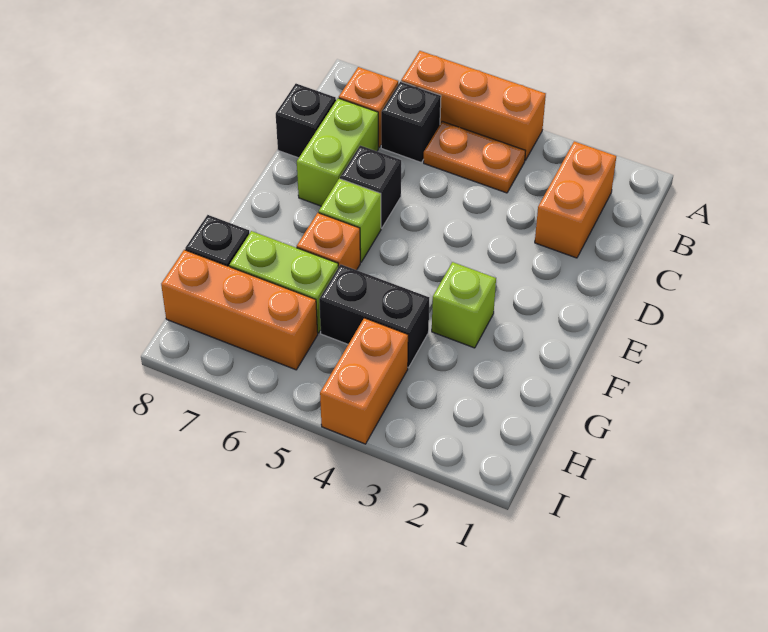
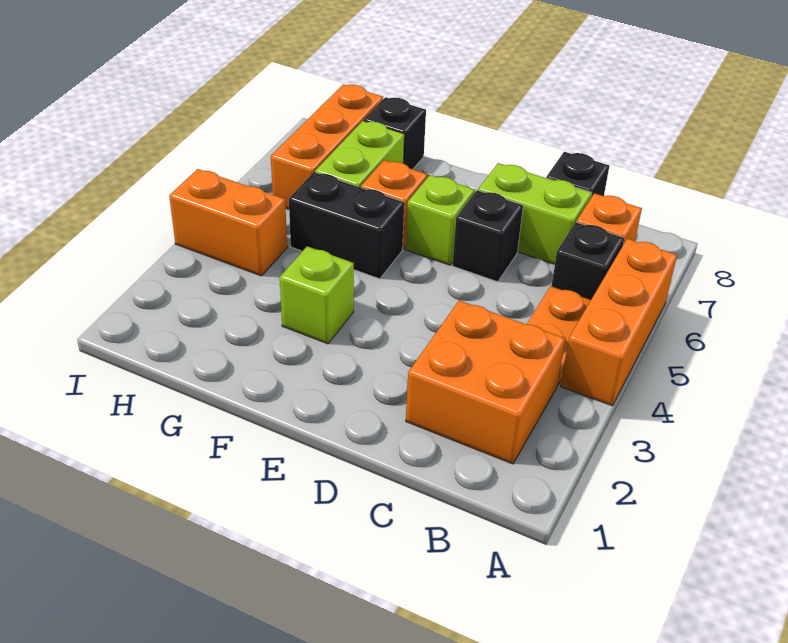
orange brick B2:C2 level 1 -> orange brick B2:C3 level 1
black brick G4:G5 level 1 -> black brick F5:G5 level 1

